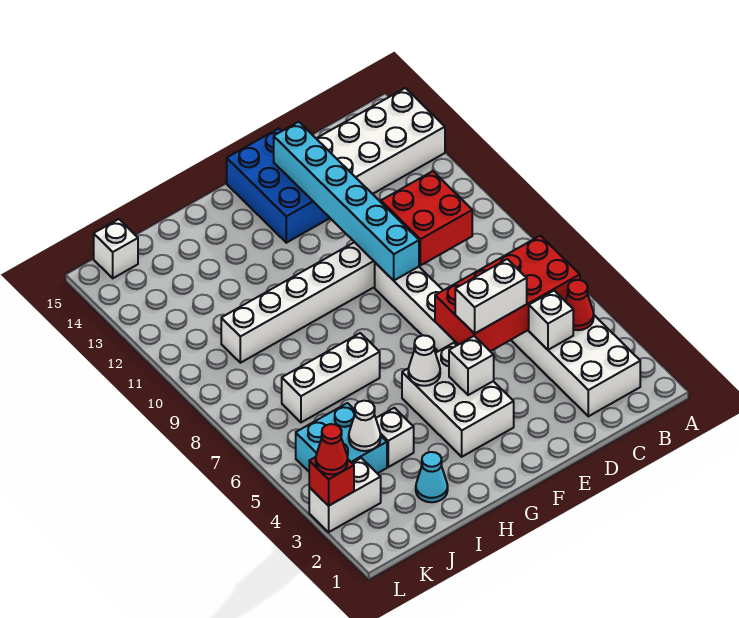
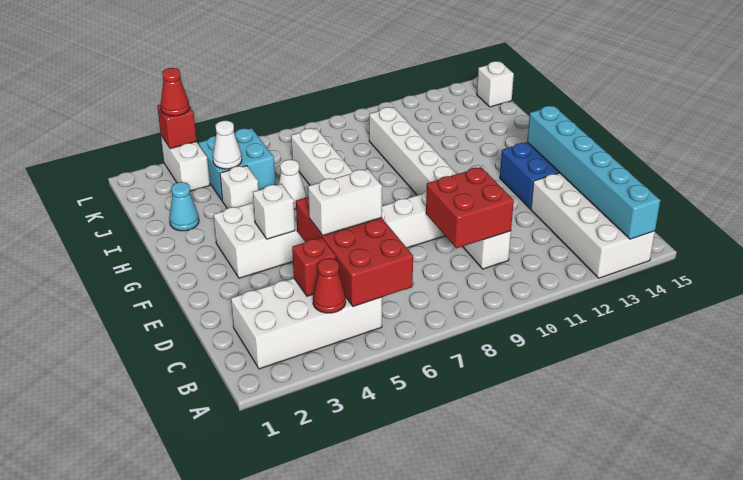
white brick C4 level 2 -> red brick C4 level 2
white brick D5:E5 level 3 -> white brick D5:D6 level 3
cyan brick E9:E14 level 2 -> cyan brick A14:F14 level 2

